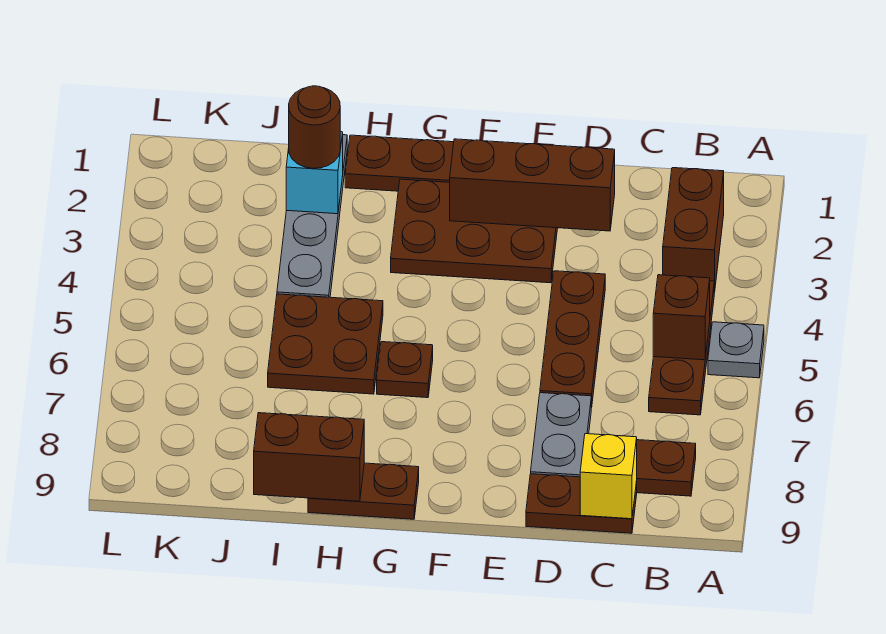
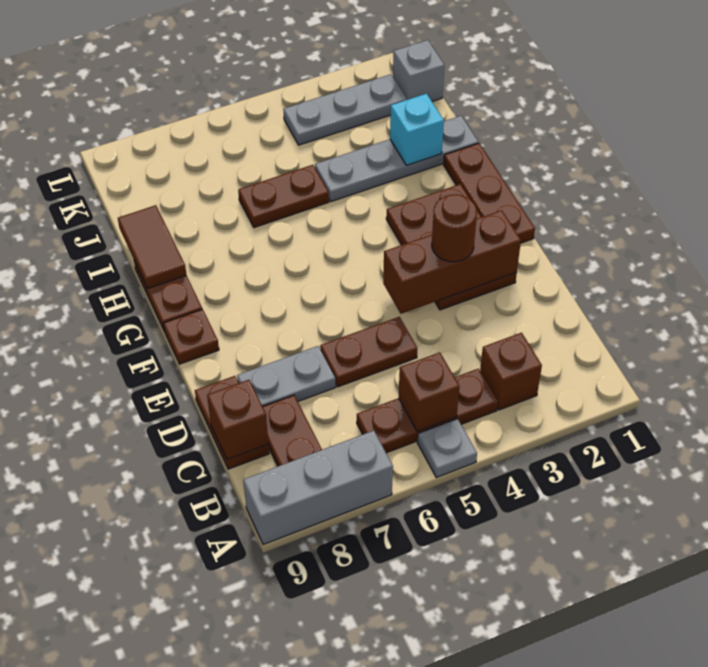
none -> grey brick A7:A9 level 1
brown brick B2:B3 level 1 -> brown brick B3 level 1
yellow brick C9 level 2 -> brown brick C9 level 2
brown brick D2:F2 level 2 -> brown brick E2:E4 level 2
brown plate D4:D6 level 1 -> brown plate D5:D6 level 1
brown plate G6 level 1 -> brown plate F9 level 1
brown plate H5:I6 level 1 -> brown plate I5:I6 level 1
brown brick H9:I9 level 2 -> brown tile H9:I9 level 2
brown round brick I2 level 3 -> brown round brick E3 level 3
none -> grey brick K1 level 1
none -> grey plate K2:K4 level 1

